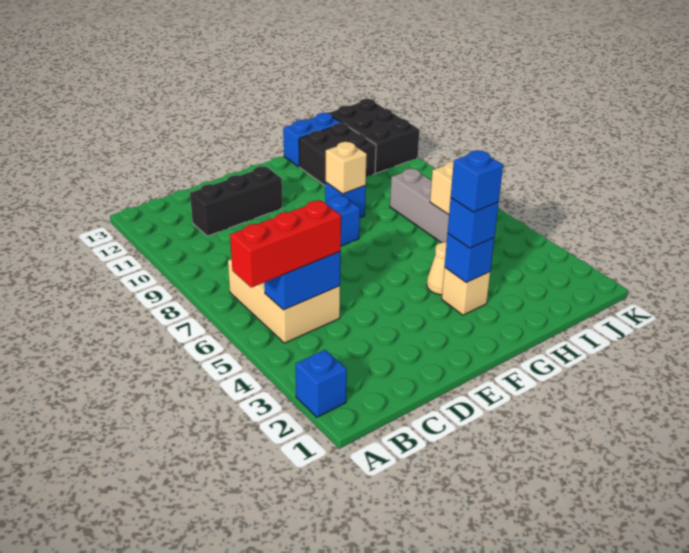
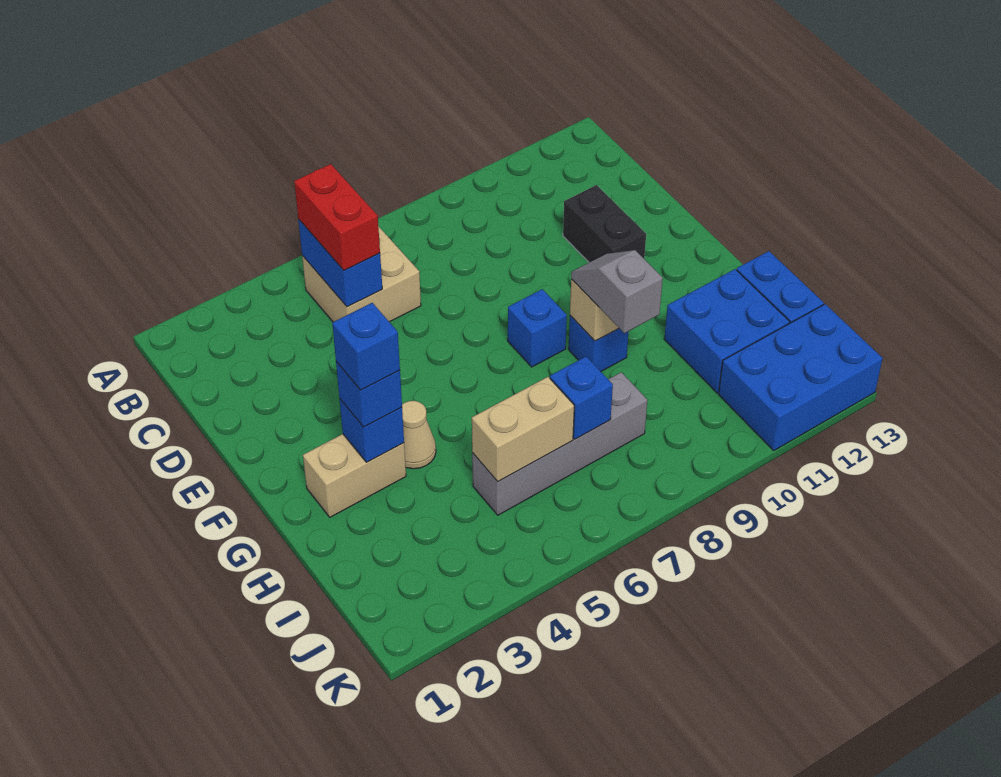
blue brick A2 level 1 -> blue brick I7 level 2
red brick A5:C5 level 3 -> red brick B5:C5 level 3
tan brick B5:C7 level 1 -> tan brick B5:C6 level 1
black brick C11:E11 level 1 -> black brick D11:E11 level 1
tan brick G3 level 1 -> tan brick G2:G3 level 1
none -> grey slope G9:H9 level 3 top H
black brick H11:I12 level 1 -> blue brick H11:I12 level 1
black brick J11:K13 level 1 -> blue brick J11:K13 level 1

